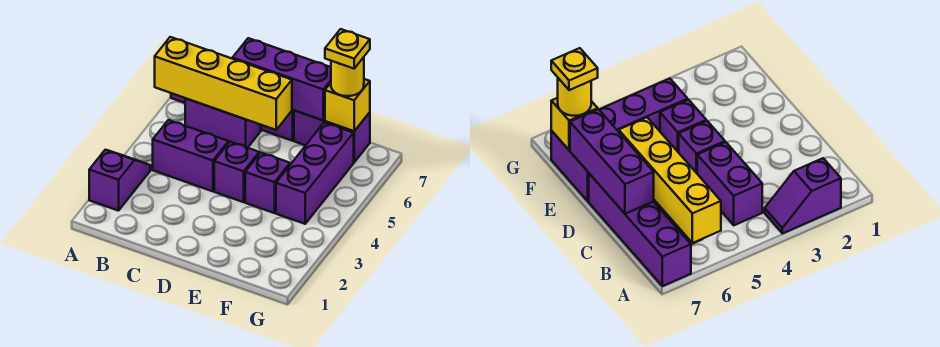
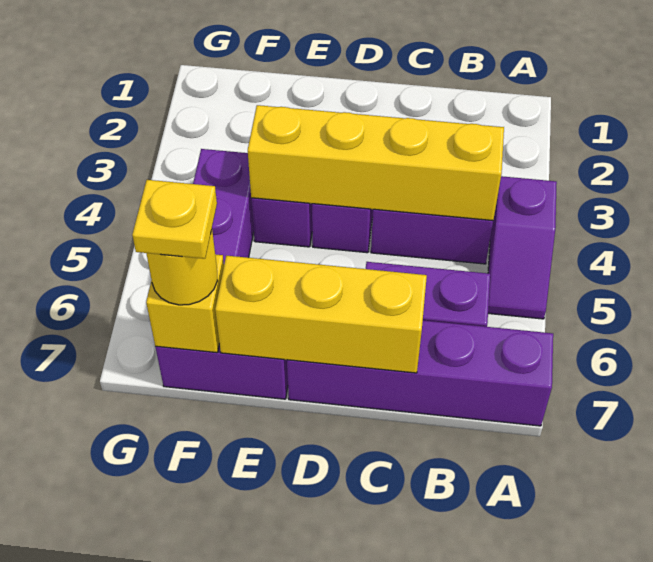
purple slope A2:A3 level 1 top 2 -> purple slope A4:A5 level 1 top 4
yellow brick A6:D6 level 2 -> yellow brick B4:E4 level 2
purple brick C7:E7 level 2 -> yellow brick C7:E7 level 2

